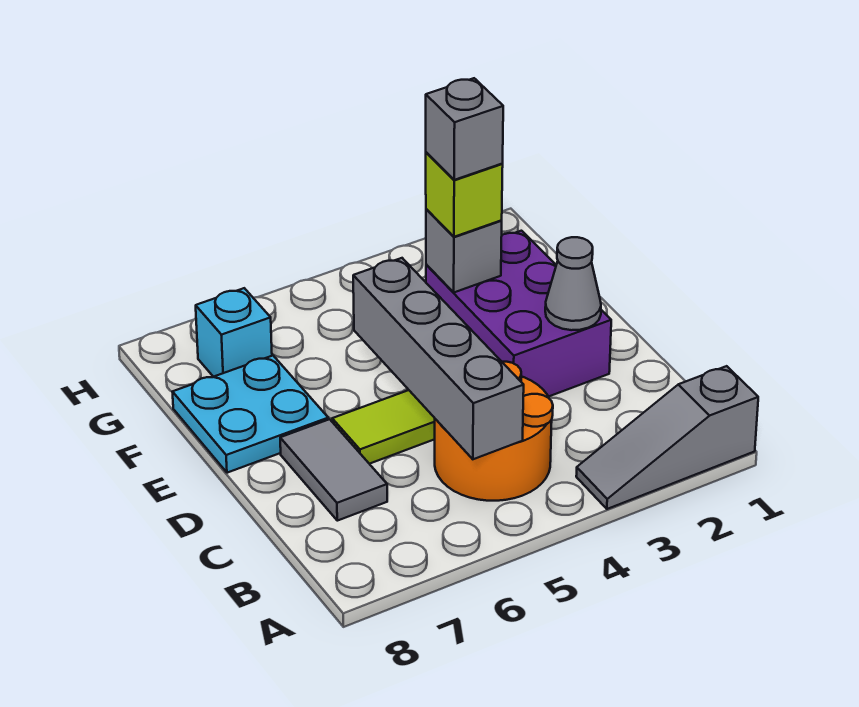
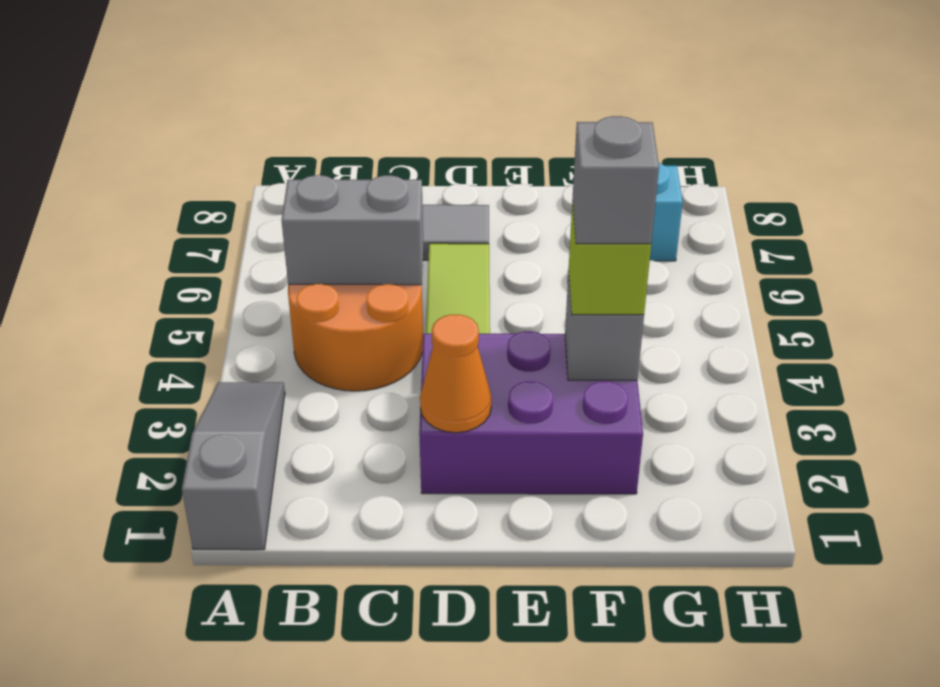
grey brick B5:E5 level 2 -> grey brick B5:C5 level 2
grey cone D2 level 2 -> orange cone D2 level 2
cyan plate E7:F8 level 1 -> none

